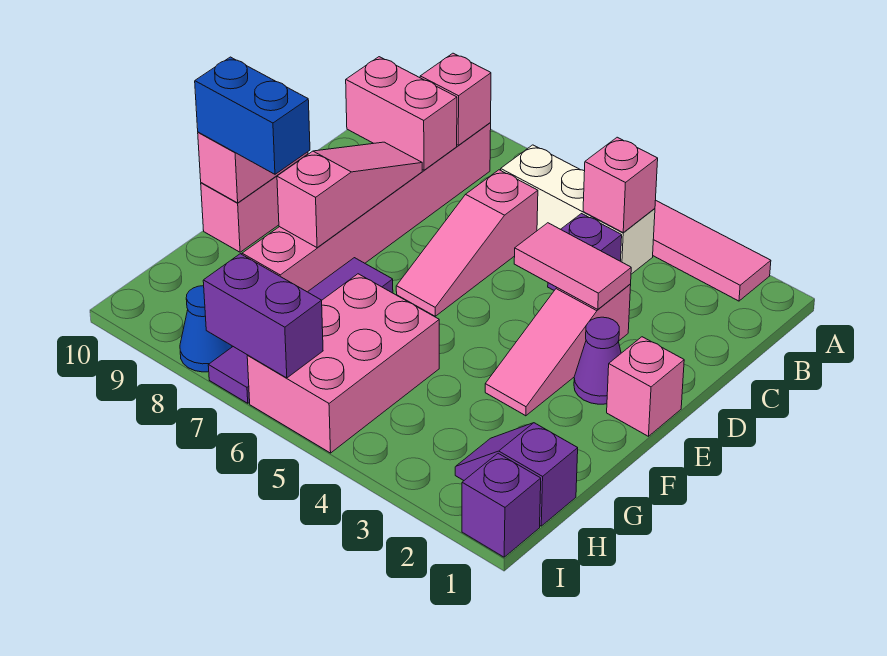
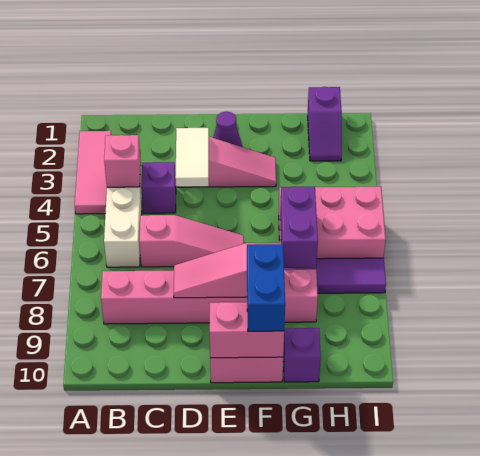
pink brick B8 level 2 -> none
pink brick C8:C9 level 2 -> none
pink tile D3:D4 level 2 -> white tile D3:D4 level 2
pink brick E1 level 1 -> none
purple brick I1 level 1 -> purple brick G10 level 1
purple brick I6:I7 level 2 -> purple brick G6:G7 level 2
blue cone I8 level 1 -> none

